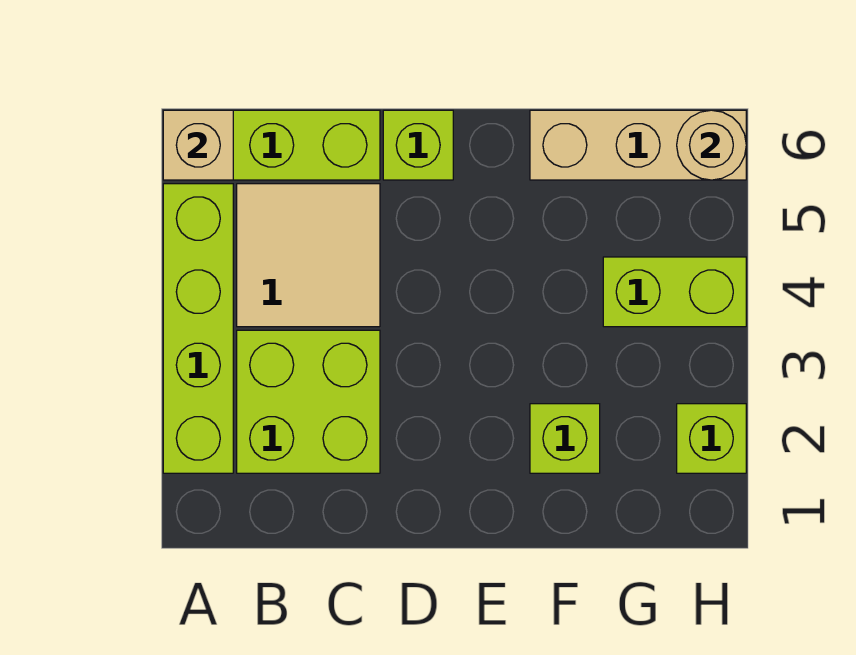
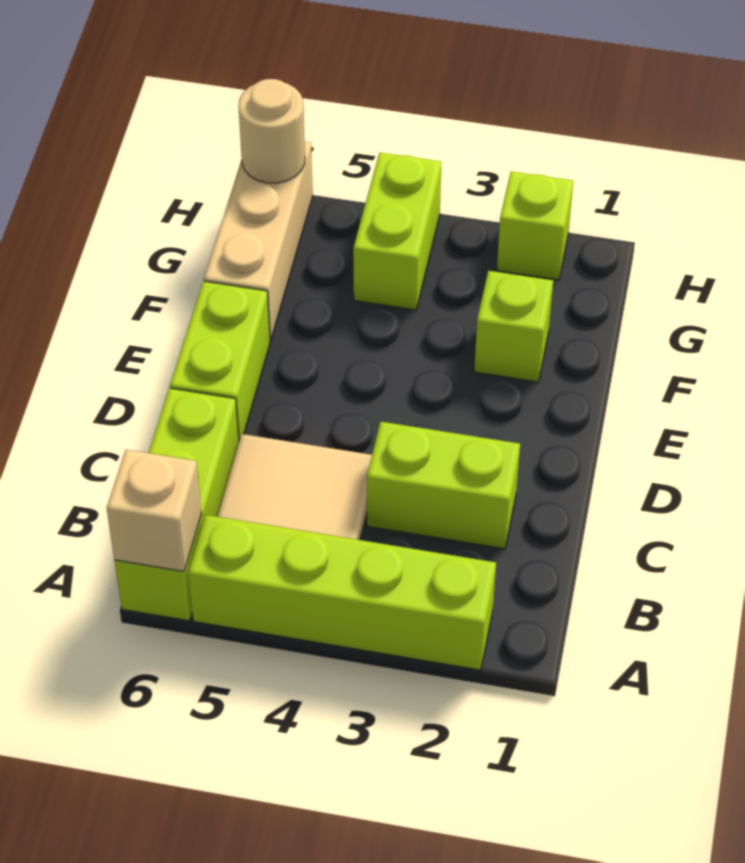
lime brick B2:C3 level 1 -> lime brick C2:C3 level 1
lime brick D6 level 1 -> lime brick D6:E6 level 1

